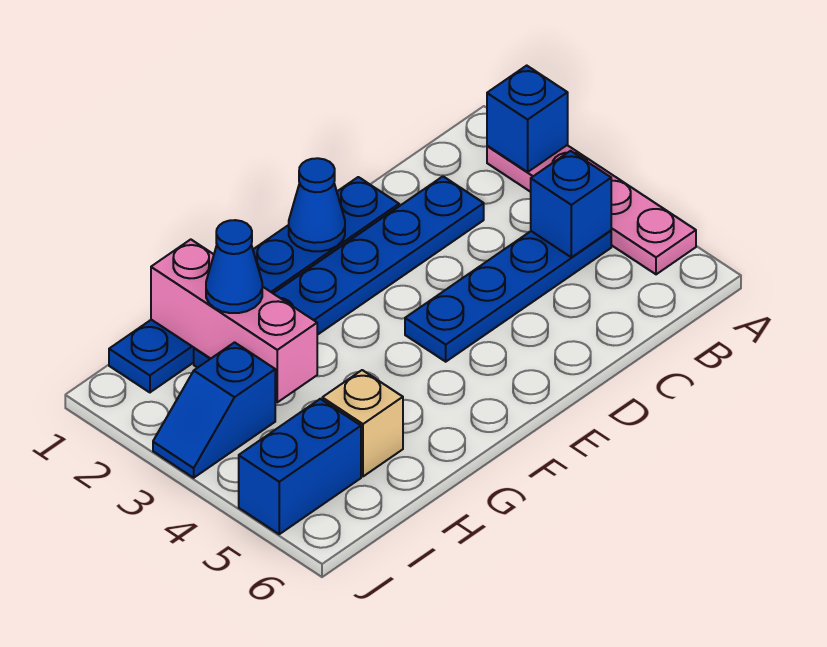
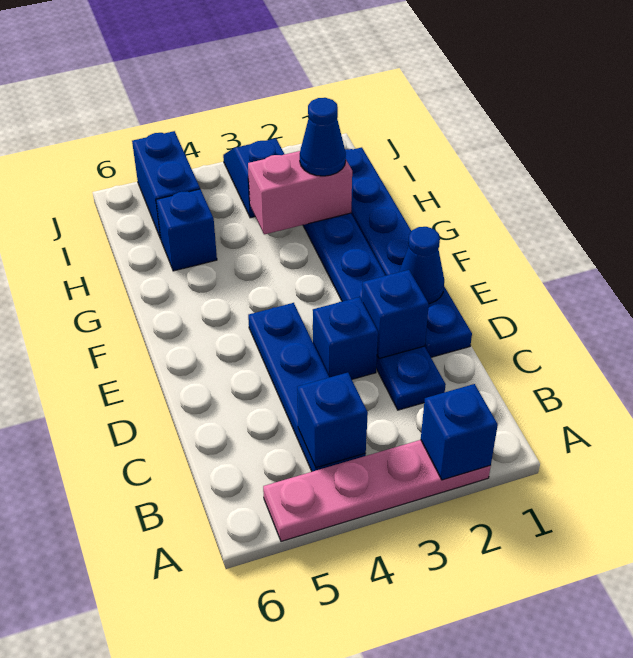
none -> blue brick D2 level 2
none -> blue brick D3 level 1
pink brick H1:H3 level 2 -> pink brick H2:H3 level 2
tan brick H5 level 1 -> blue brick H5 level 1

